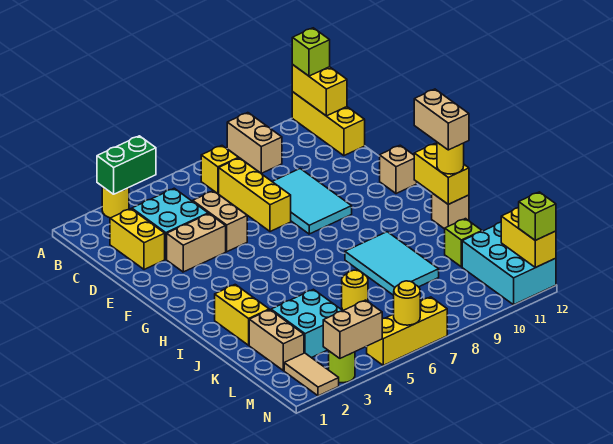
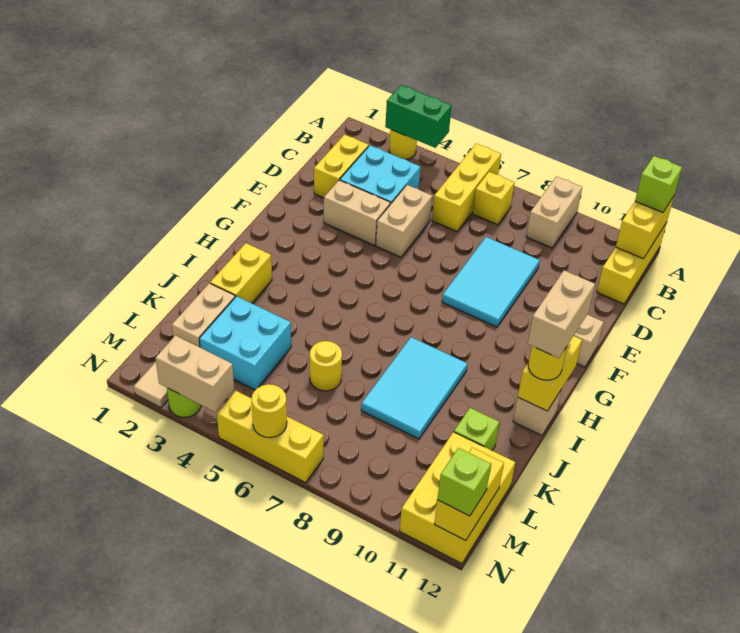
yellow brick C7:E7 level 1 -> yellow brick A6:C6 level 1
cyan brick L11:N12 level 1 -> yellow brick L11:N12 level 1

